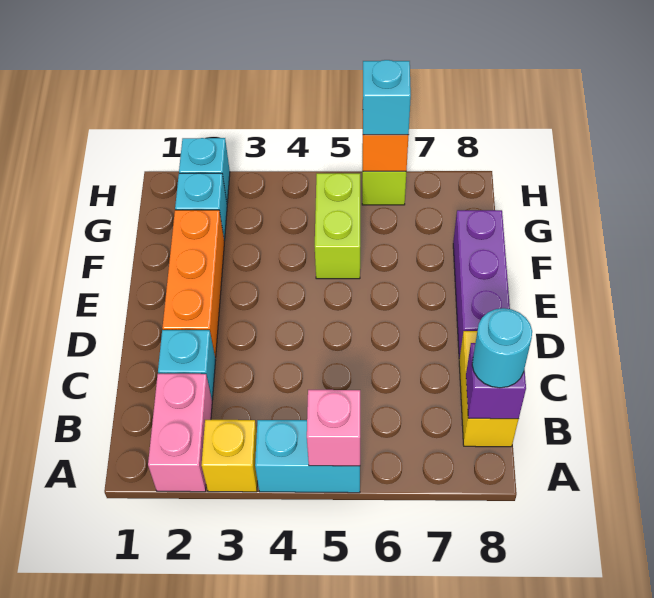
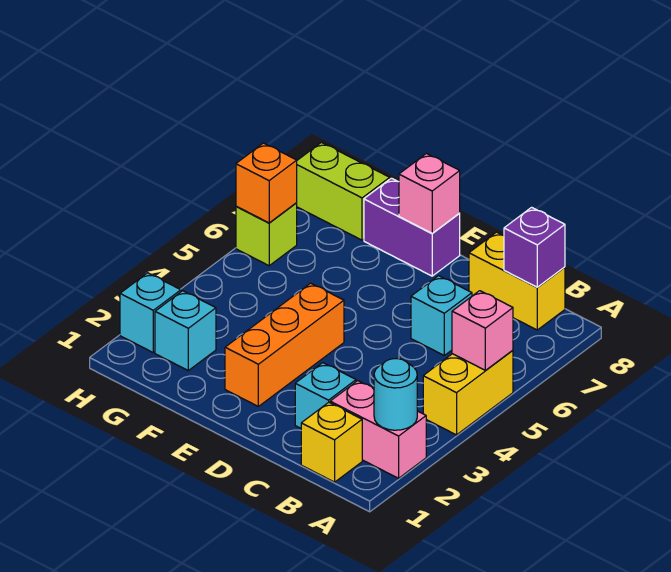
yellow brick A3 level 1 -> yellow brick B1 level 1
cyan brick A4:A5 level 1 -> yellow brick A4:A5 level 1
cyan round brick B8 level 3 -> cyan round brick A2 level 2
orange brick D2:F2 level 1 -> orange brick E2:E4 level 1
purple brick D8:F8 level 1 -> purple brick E8:F8 level 1
none -> pink brick E8 level 2
lime brick F5:G5 level 1 -> lime brick G8:H8 level 1
cyan brick H6 level 3 -> cyan brick C6 level 1

